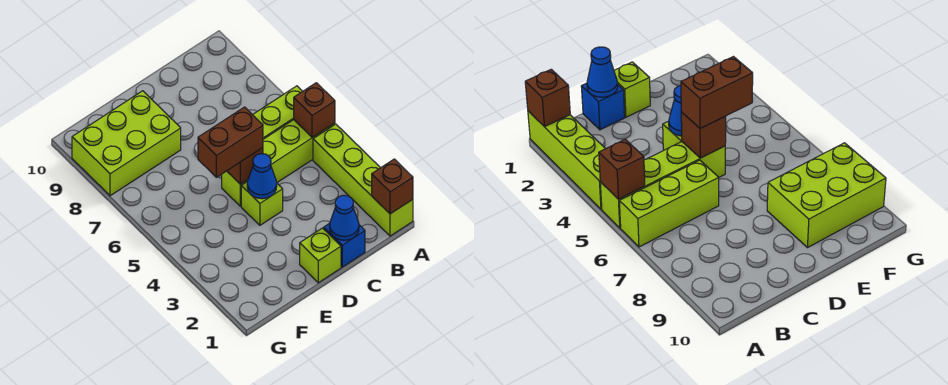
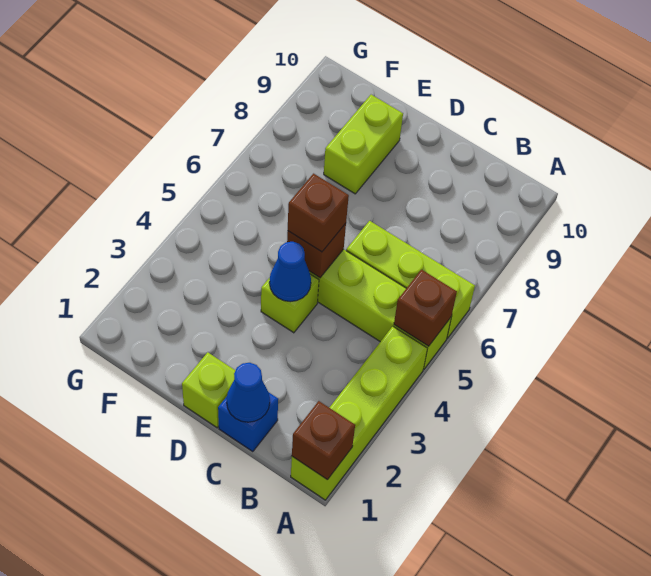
brown brick D5:E5 level 3 -> brown brick D5 level 3
lime brick E8:G9 level 1 -> lime brick E8:E9 level 1

